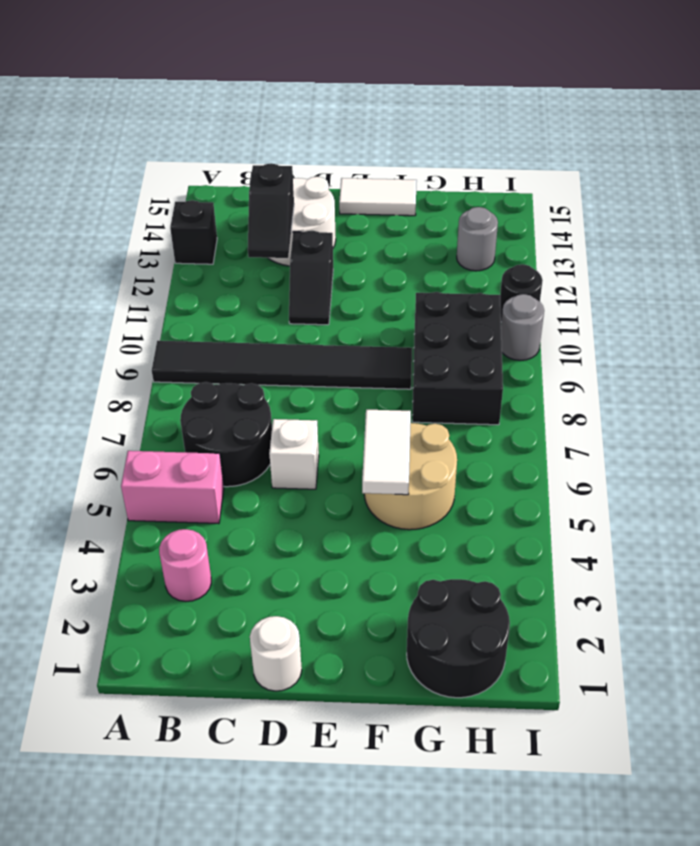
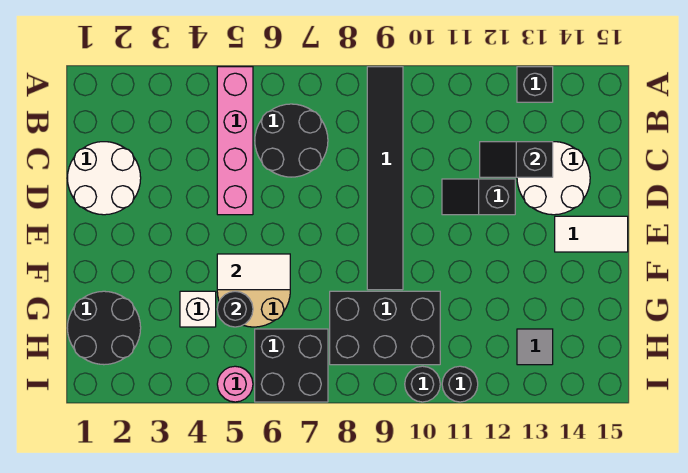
pink brick A5:B5 level 1 -> pink brick A5:D5 level 1
pink round brick B3 level 1 -> pink round brick I5 level 1
white round brick D1 level 1 -> white round brick C1:D2 level 1
white brick D6 level 1 -> white brick G4 level 1
white tile E15:F15 level 1 -> white tile E14:E15 level 1
none -> black round brick G5 level 2
none -> black brick H6:I7 level 1
grey round brick H13 level 1 -> grey tile H13 level 1
grey round brick I10 level 1 -> black round brick I10 level 1

